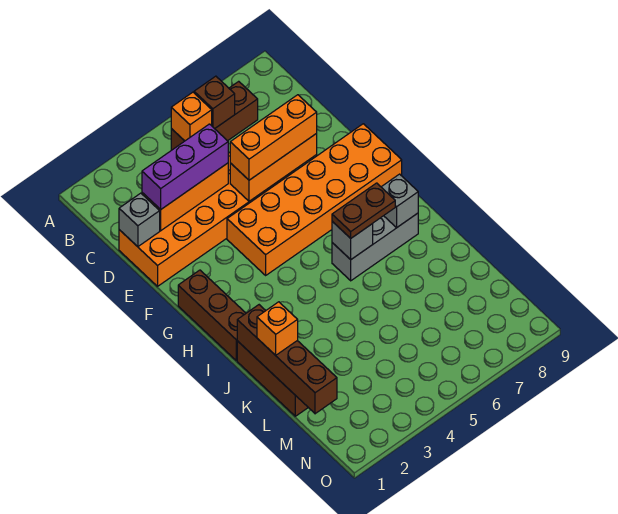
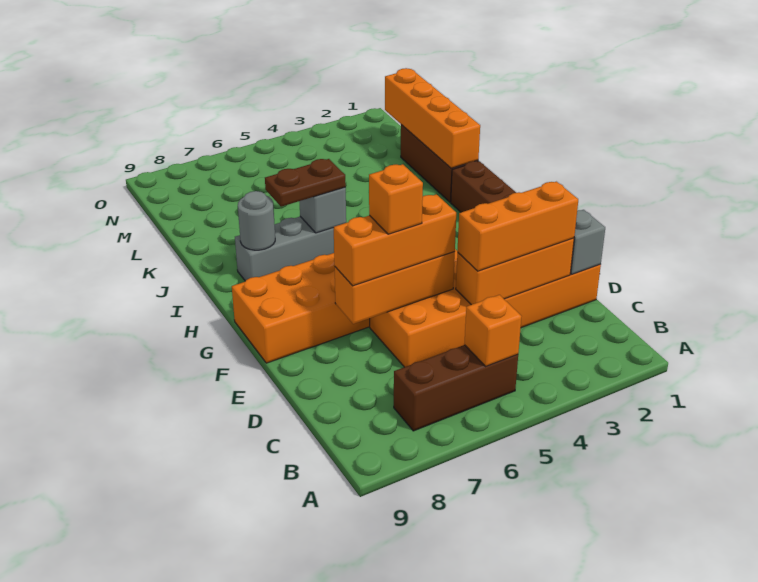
brown brick B6 level 2 -> none
purple brick D2:D4 level 3 -> orange brick D2:D4 level 3
grey brick I8 level 2 -> grey round brick I8 level 2
brown brick J1:M1 level 2 -> orange brick J1:M1 level 2
orange brick K1 level 3 -> orange brick E6 level 4

